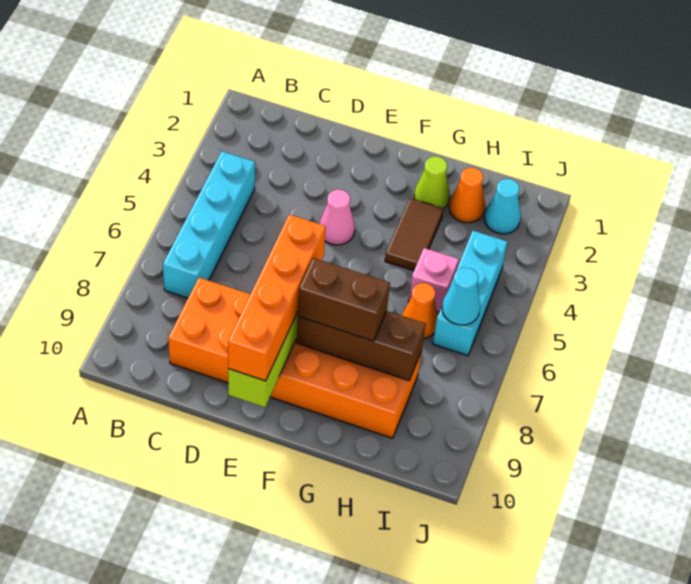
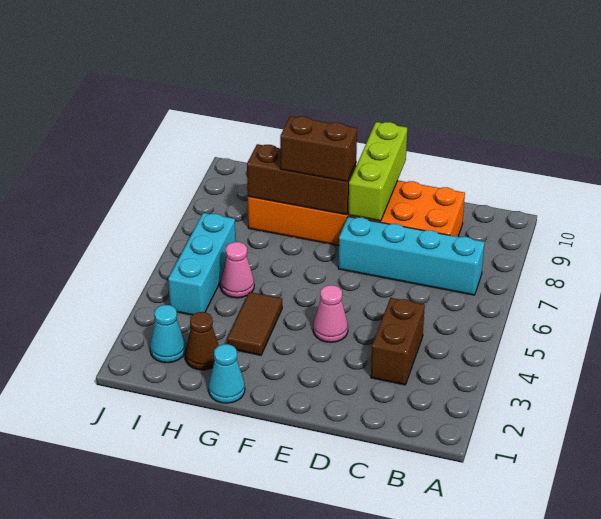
cyan brick B4:B7 level 1 -> cyan brick B7:E7 level 1
none -> brown brick C3:C4 level 1
orange brick E7:E10 level 3 -> none
lime cone G2 level 1 -> none
orange cone H2 level 1 -> brown cone H2 level 1
pink brick H5 level 1 -> pink cone H5 level 1
orange cone H6 level 1 -> none
cyan cone I6 level 2 -> cyan cone G1 level 1

